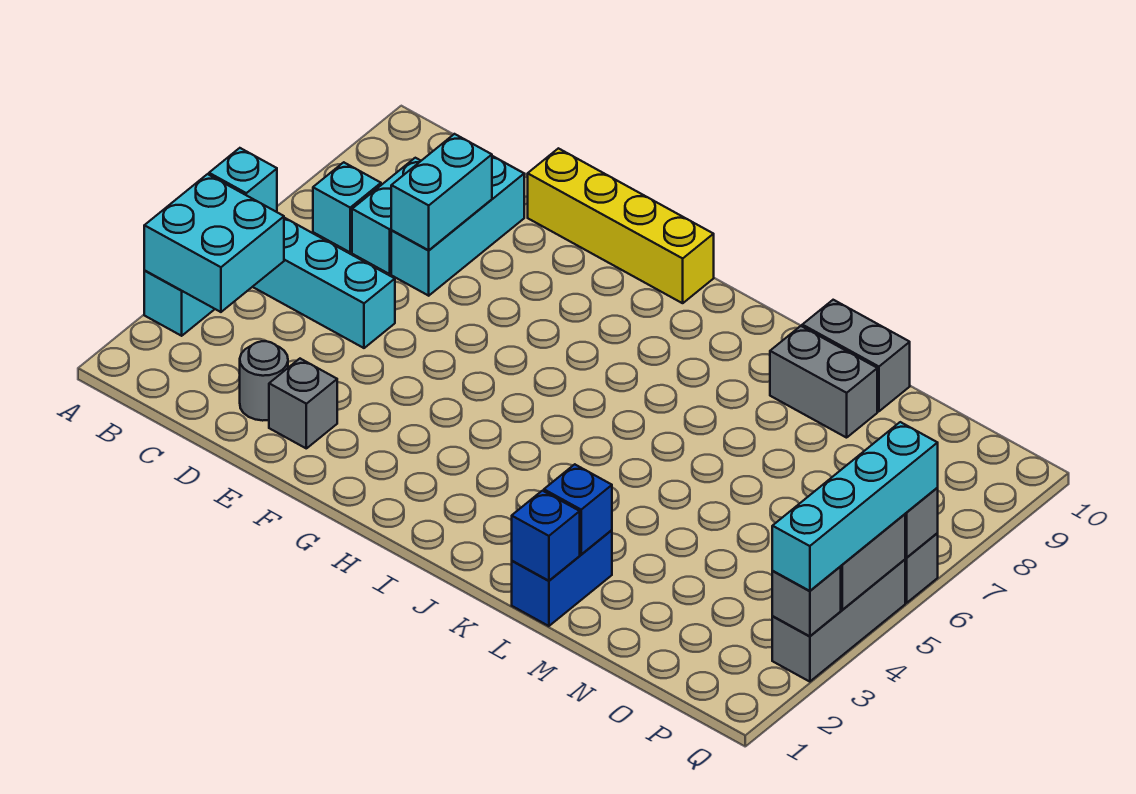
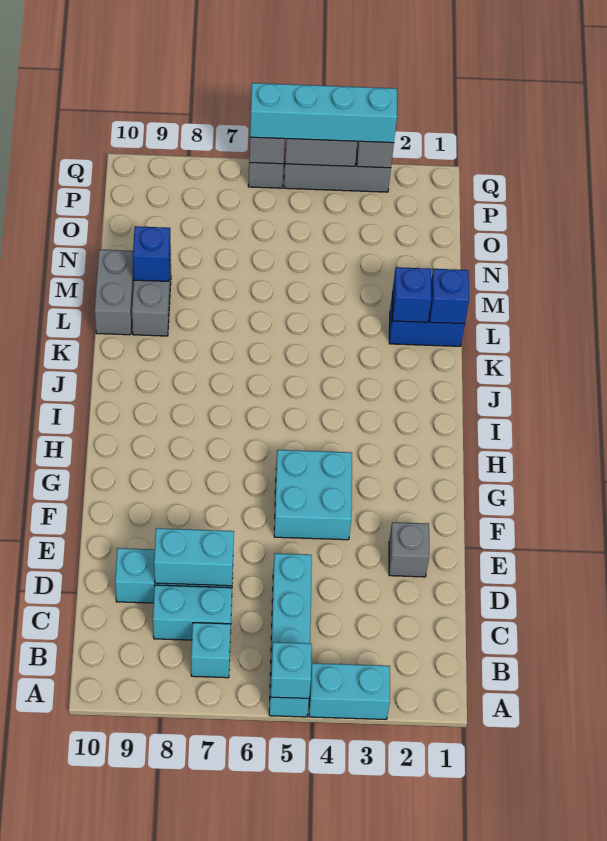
cyan brick A3:B4 level 2 -> cyan brick F4:G5 level 1
grey round brick D2 level 1 -> none
yellow brick E10:H10 level 1 -> none
none -> blue brick M9 level 2

